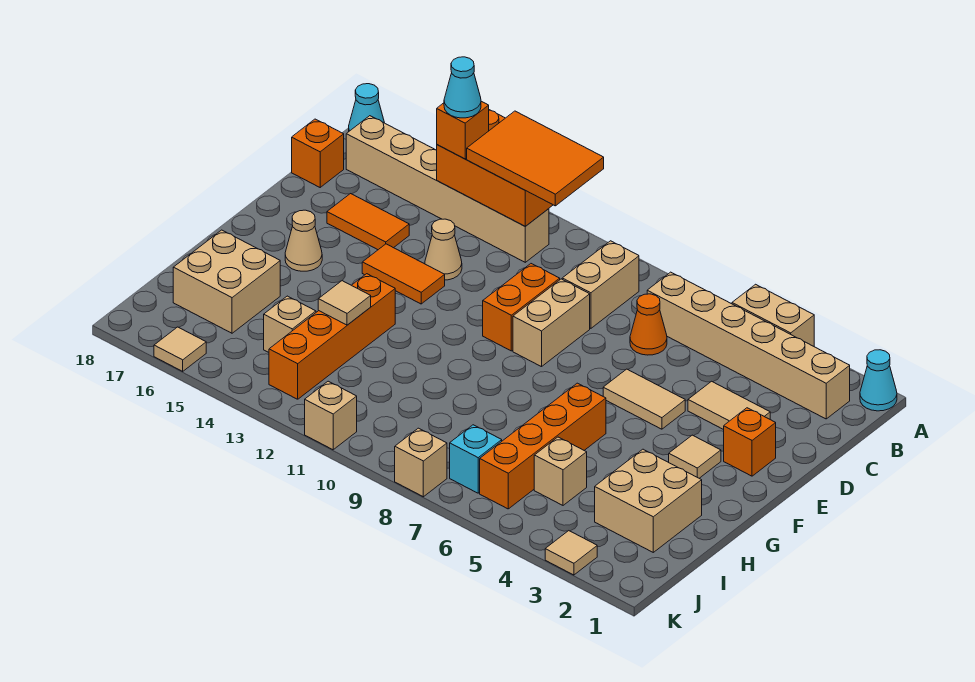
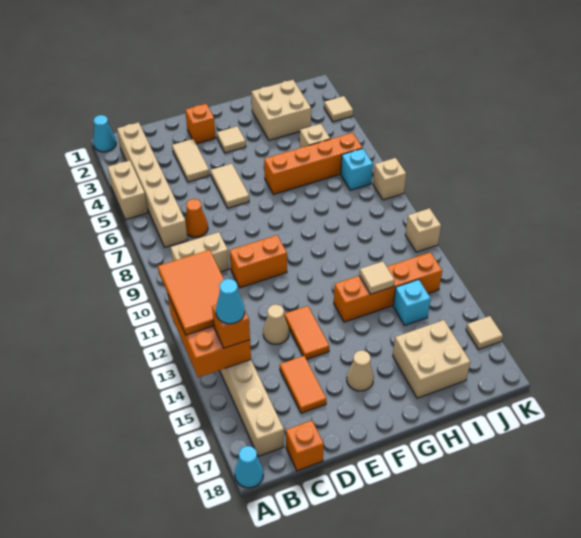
tan brick D9:E9 level 1 -> none
tan brick I14 level 1 -> cyan brick I14 level 1

